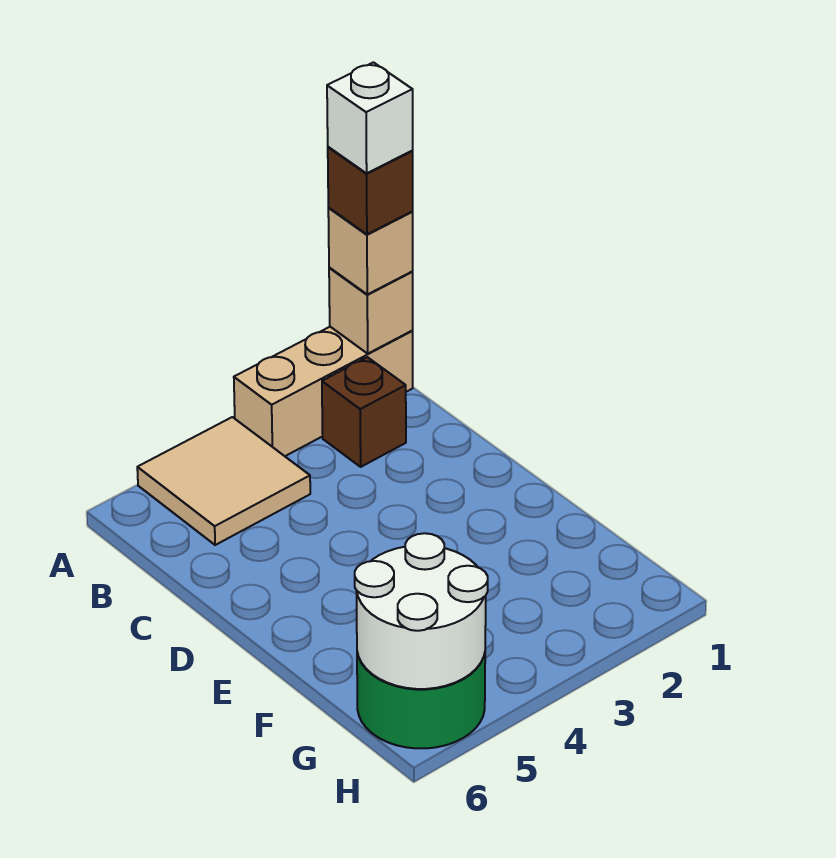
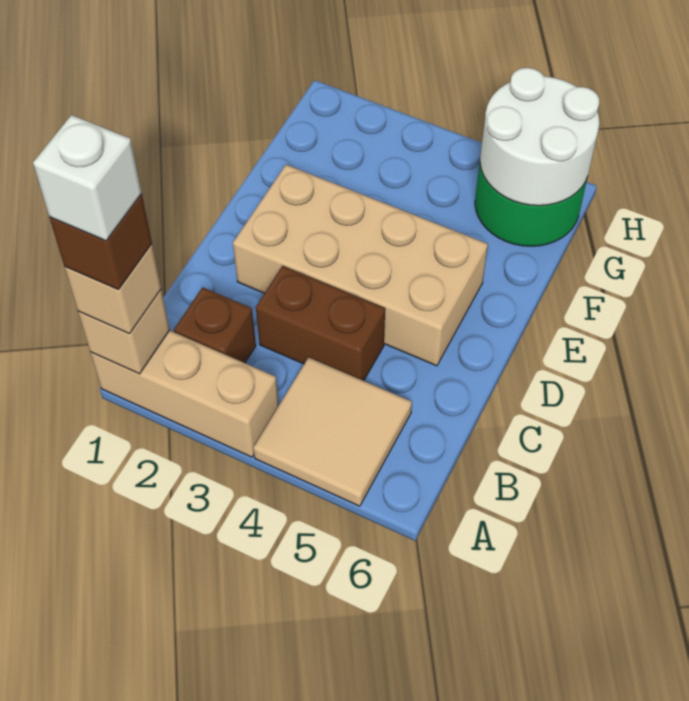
none -> brown brick C3:C4 level 1
none -> tan brick D2:E5 level 1

